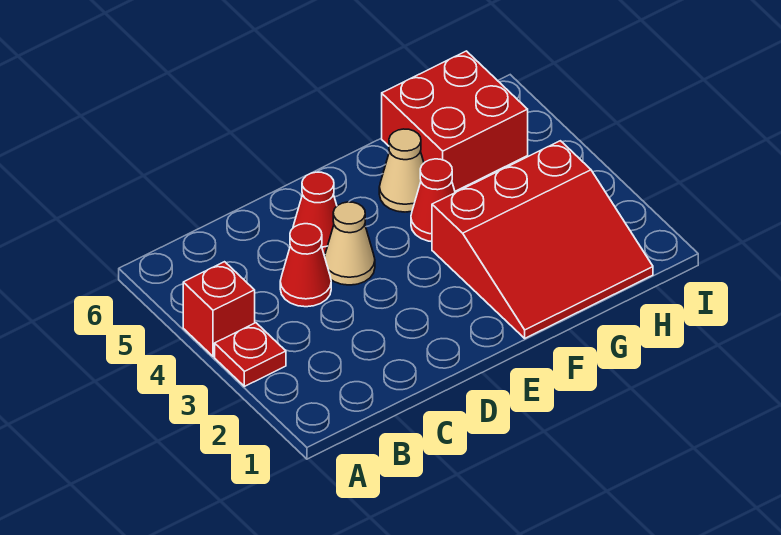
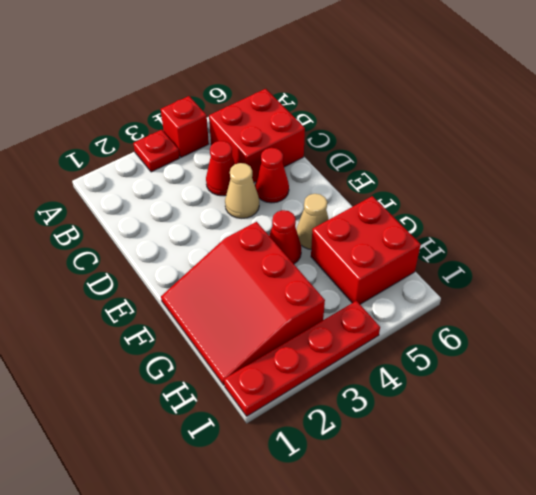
none -> red brick B5:C6 level 1
none -> red plate I1:I4 level 1

